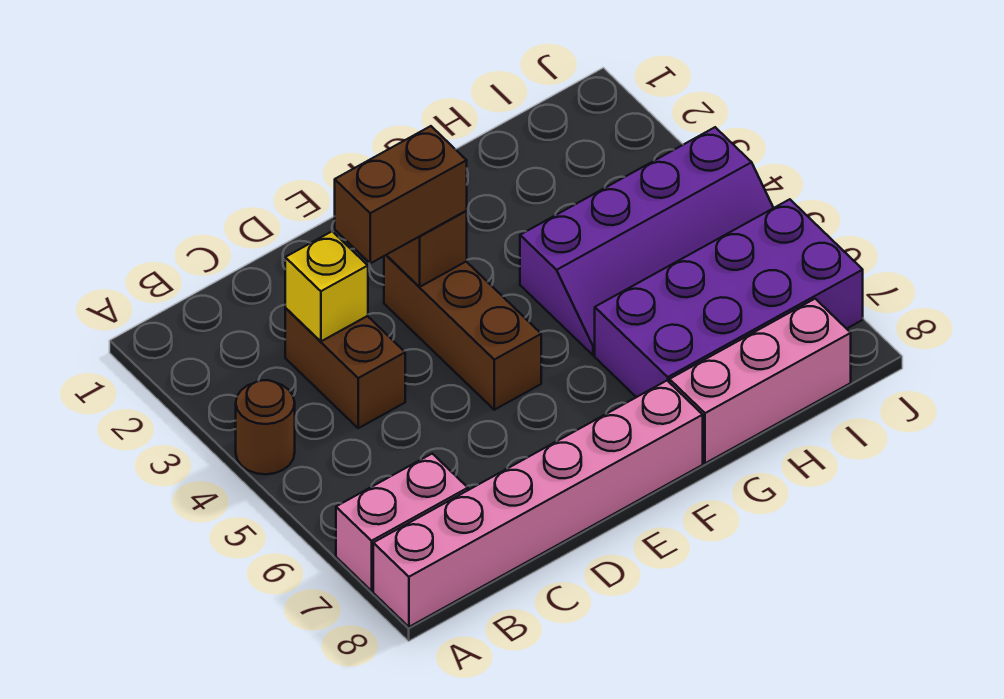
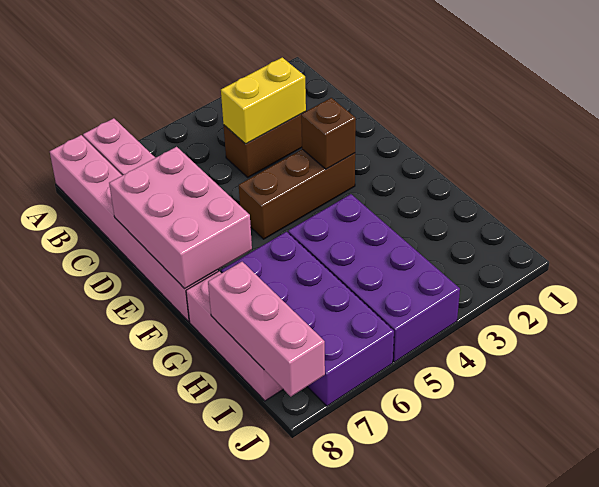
brown round brick A4 level 1 -> none
yellow brick C3 level 2 -> yellow brick C3:C4 level 2
brown brick D3:E3 level 3 -> none
none -> pink brick D7:F8 level 2
purple slope G4:J5 level 1 top 4 -> purple brick G4:J5 level 1
none -> pink brick H8:J8 level 2

